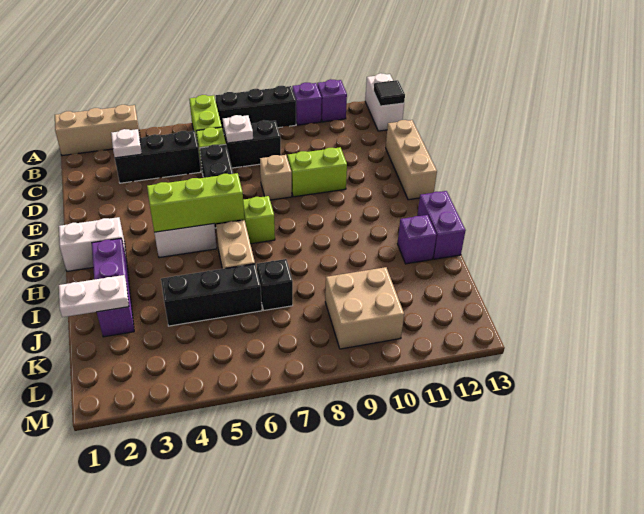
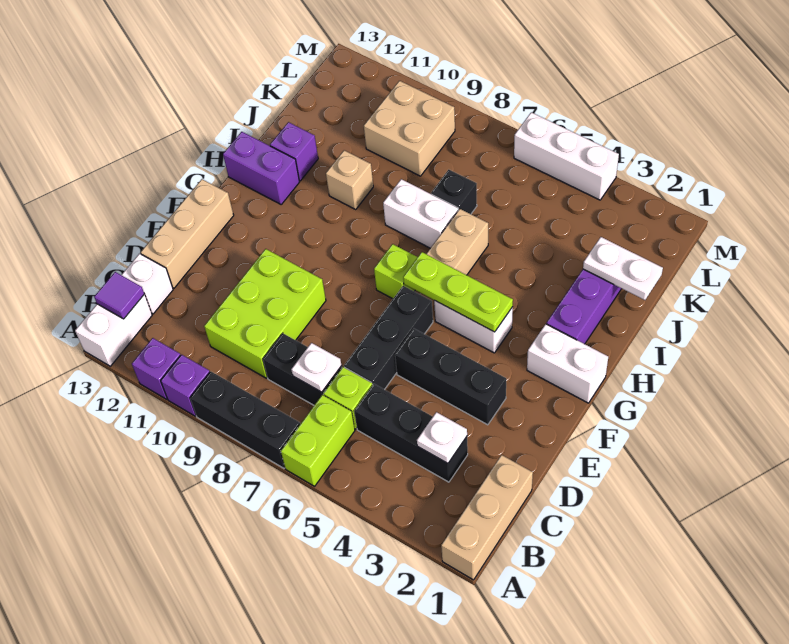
tan brick A1:A3 level 1 -> tan brick A1:C1 level 1
black tile B13 level 2 -> purple tile B13 level 2
none -> white brick C13 level 1
tan brick E8 level 1 -> tan brick I10 level 1
lime brick E9:E10 level 1 -> lime brick C9:E10 level 1
lime brick G4:G6 level 2 -> lime plate G4:G6 level 2
purple brick H13:I13 level 1 -> purple brick H12:H13 level 1
none -> white brick I7:I8 level 1
black brick J4:J6 level 1 -> black brick E3:E5 level 1
none -> white brick M4:M6 level 1

